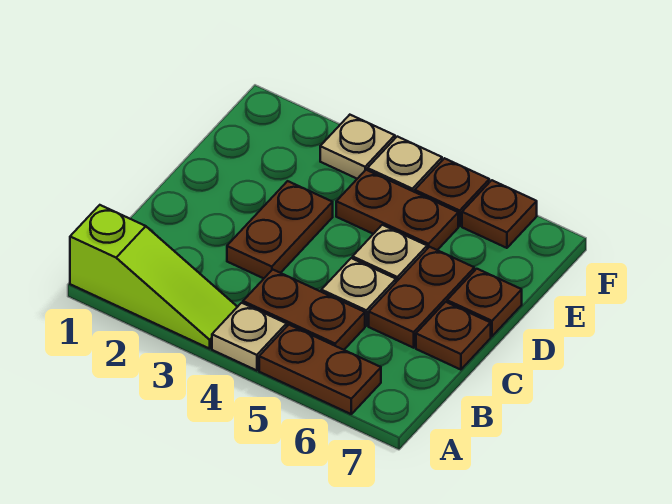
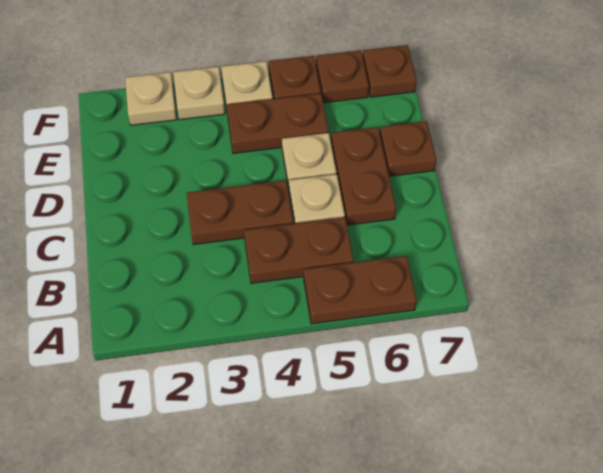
lime slope A1:A3 level 1 top 1 -> none
tan plate A4 level 1 -> tan plate F2 level 1
brown plate C3:D3 level 1 -> brown plate C3:C4 level 1
brown plate C7 level 1 -> brown plate F7 level 1

